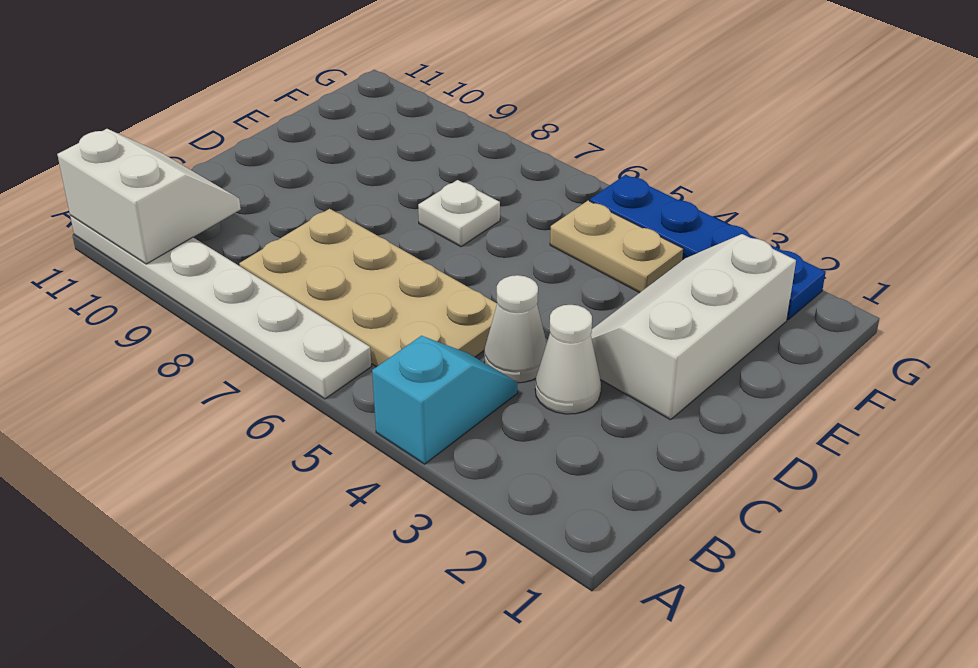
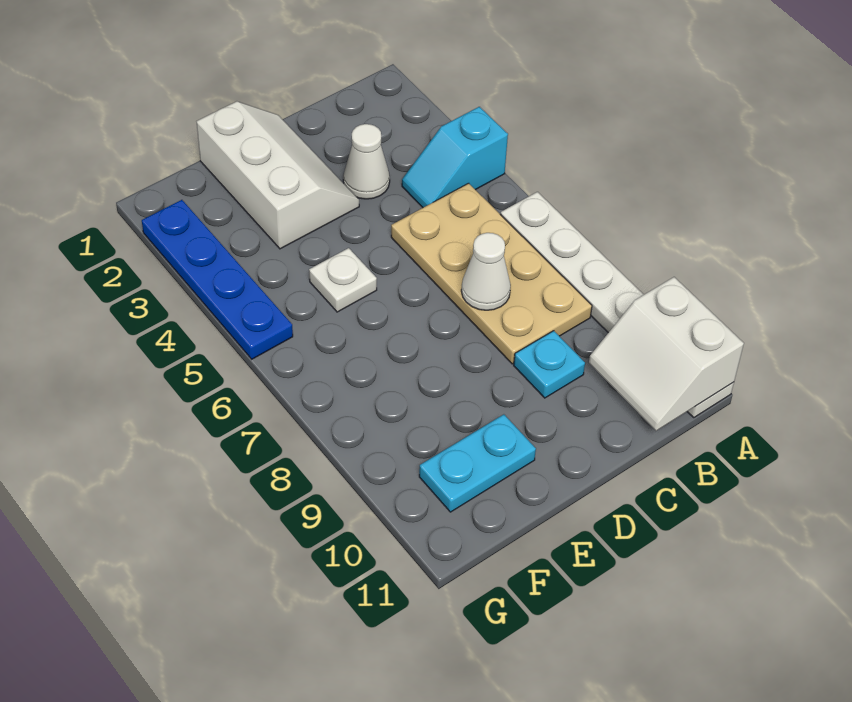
white cone C4 level 1 -> white cone C7 level 2
none -> cyan plate C9 level 1
white slope D2:F3 level 1 top 2 -> white slope D1:E3 level 1 top E
white plate E7 level 1 -> white plate E5 level 1
none -> cyan plate E10:F10 level 1
tan plate F4:F5 level 1 -> none

